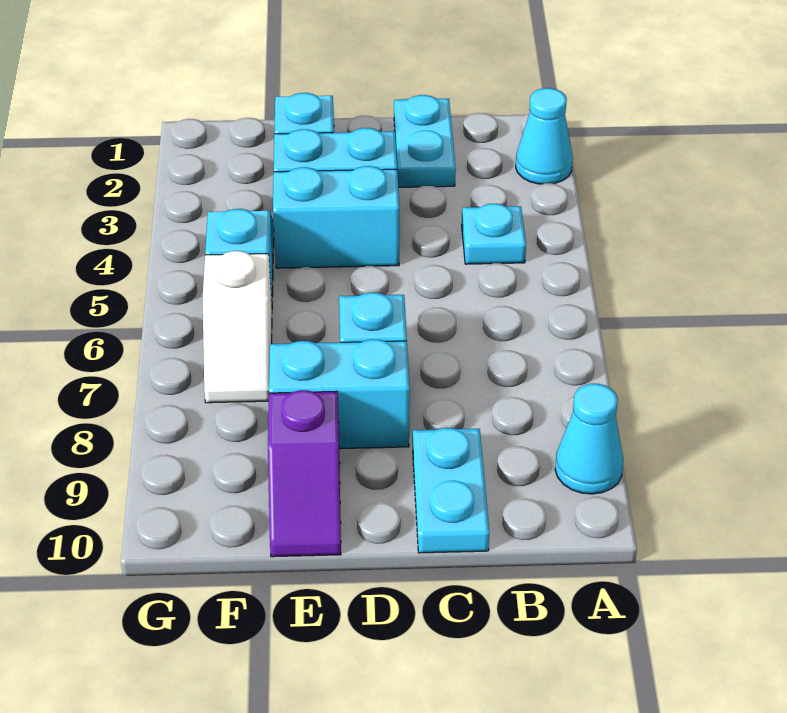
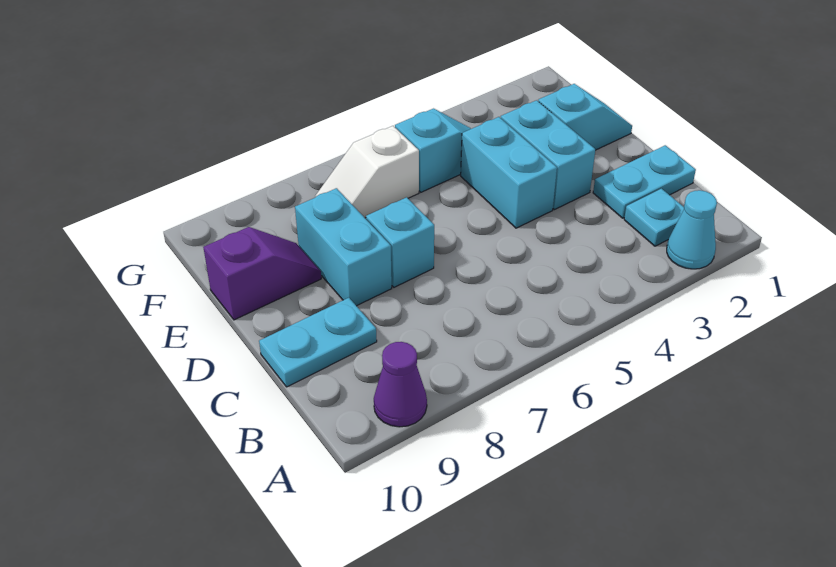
cyan cone A9 level 1 -> purple cone A9 level 1
cyan plate B4 level 1 -> cyan plate B2 level 1
purple slope E9:E10 level 1 top 9 -> purple slope E9:E10 level 1 top 10

